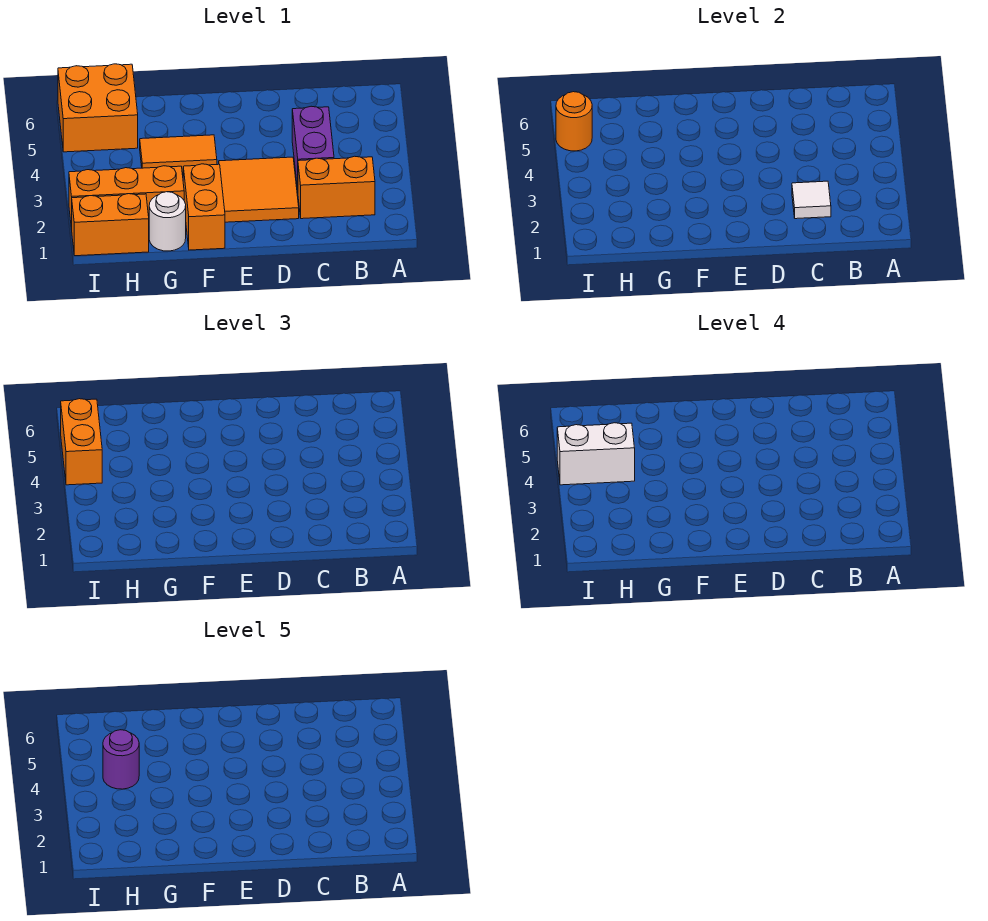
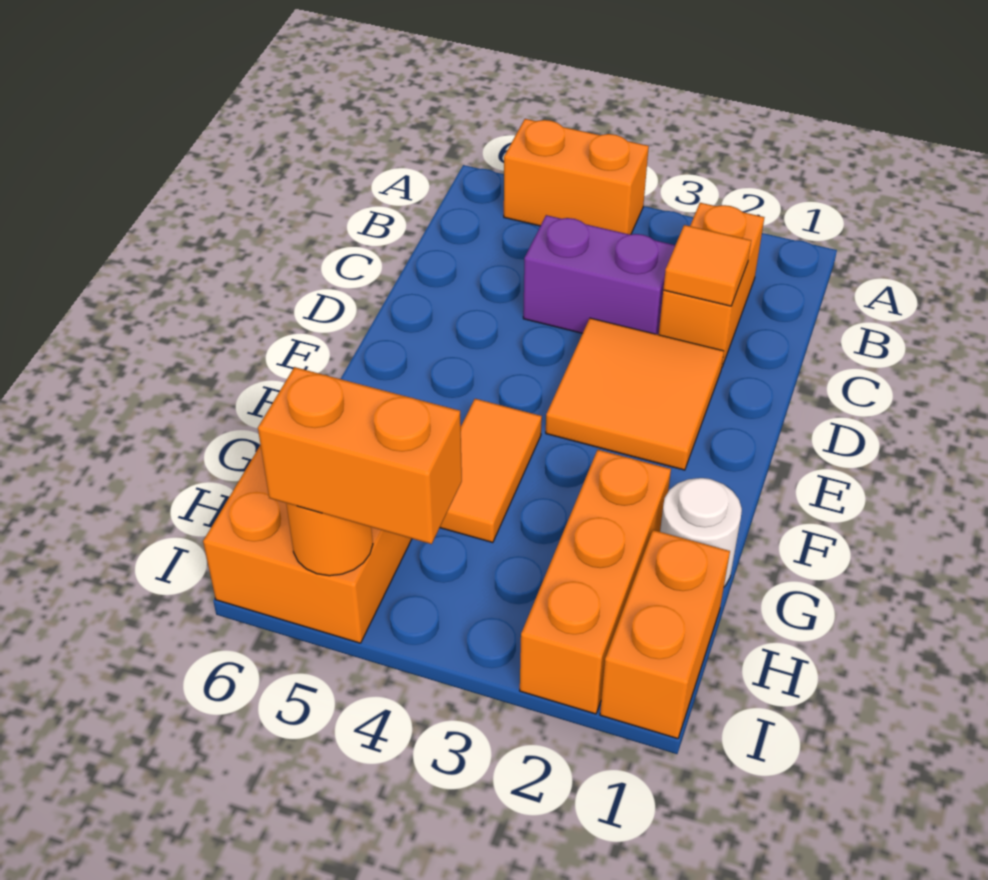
white tile C2 level 2 -> orange tile C2 level 2
orange brick F1:F2 level 1 -> orange brick A4:A5 level 1
white brick H4:I4 level 4 -> none
purple round brick H4 level 5 -> none

